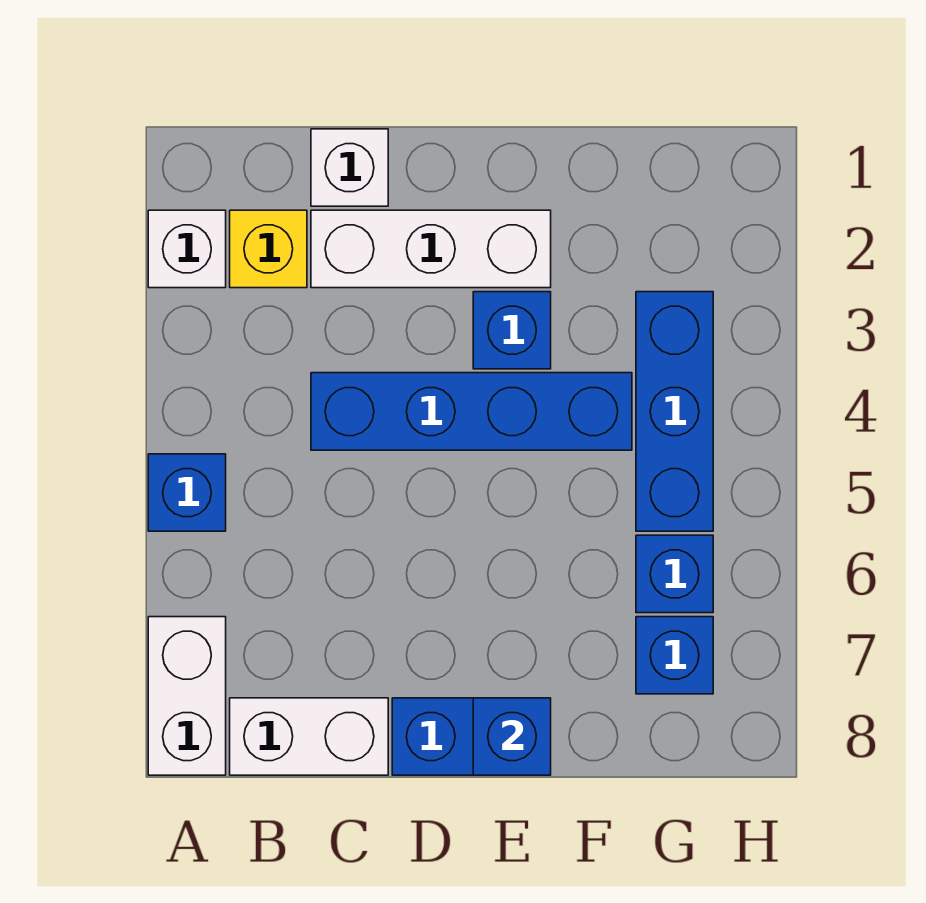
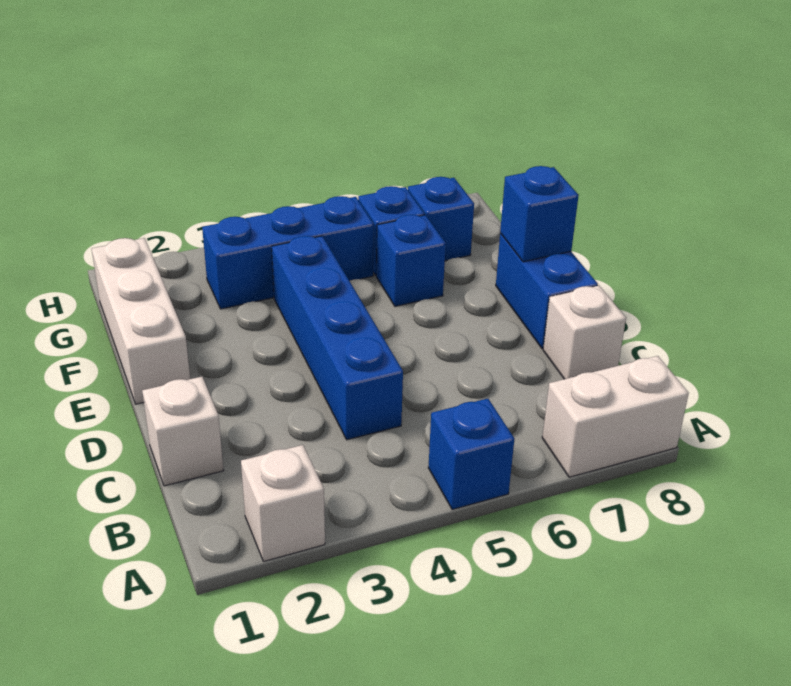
yellow brick B2 level 1 -> none
white brick B8:C8 level 1 -> white brick C8 level 1
white brick C2:E2 level 1 -> white brick E1:G1 level 1
blue brick E3 level 1 -> blue brick F6 level 1

